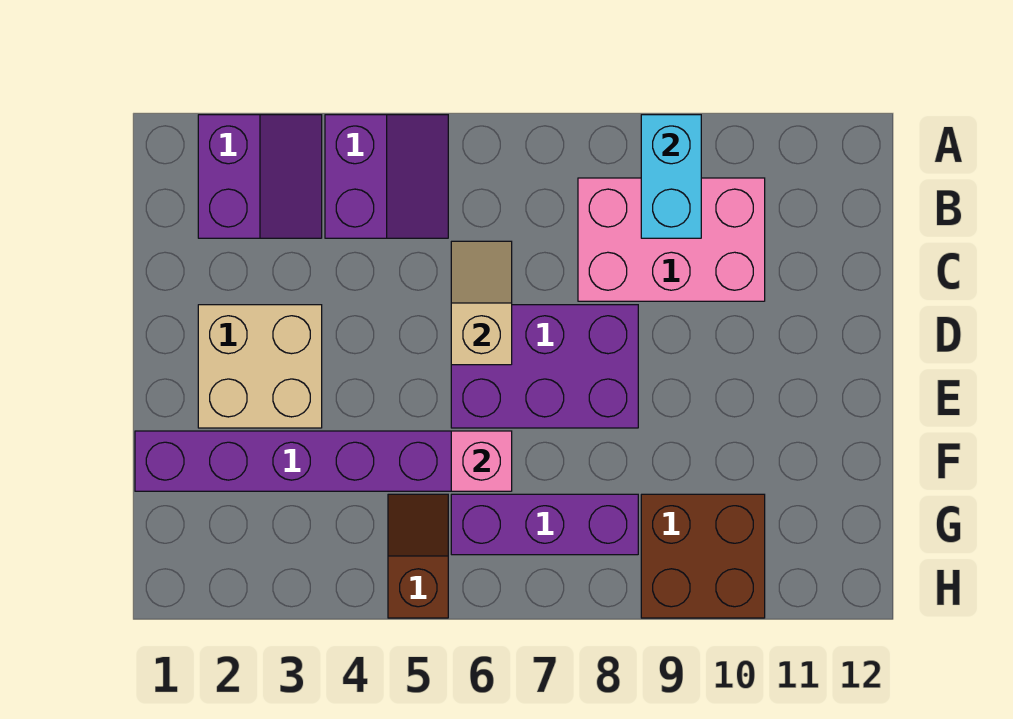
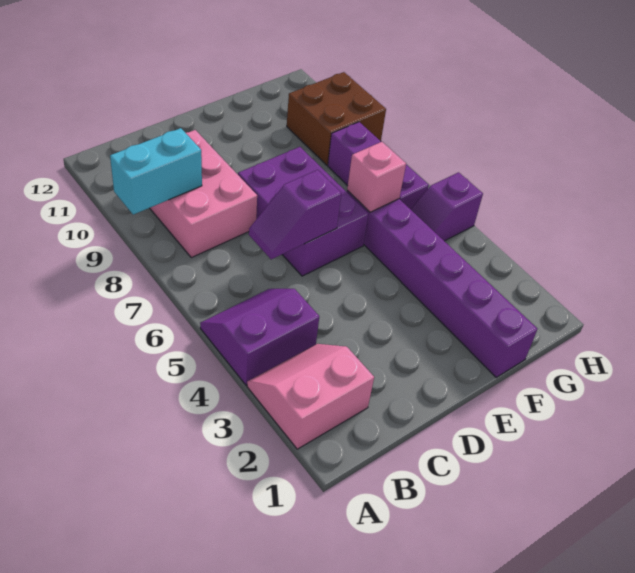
purple slope A2:B3 level 1 top 2 -> pink slope A2:B3 level 1 top 2
tan slope C6:D6 level 2 top D -> purple slope C6:D6 level 2 top D
tan brick D2:E3 level 1 -> none
brown slope G5:H5 level 1 top H -> purple slope G5:H5 level 1 top H

